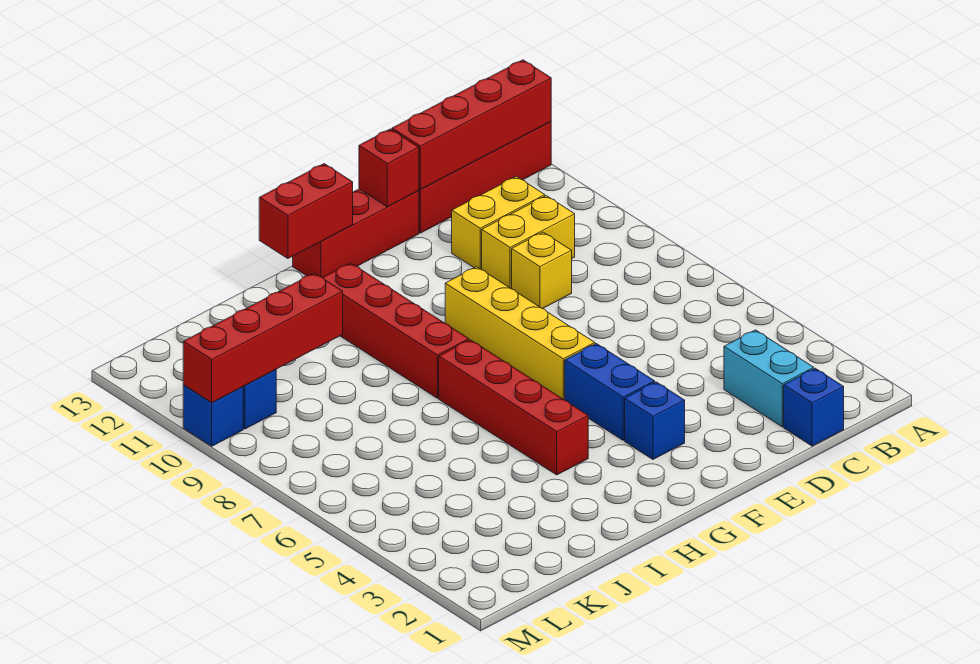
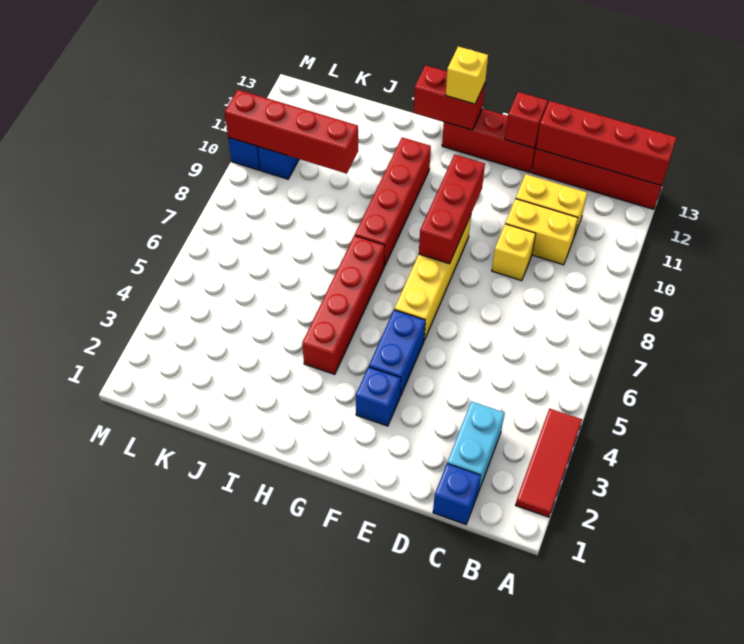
none -> red tile A2:A4 level 1
none -> red brick F8:F10 level 2
none -> yellow brick G13 level 3

